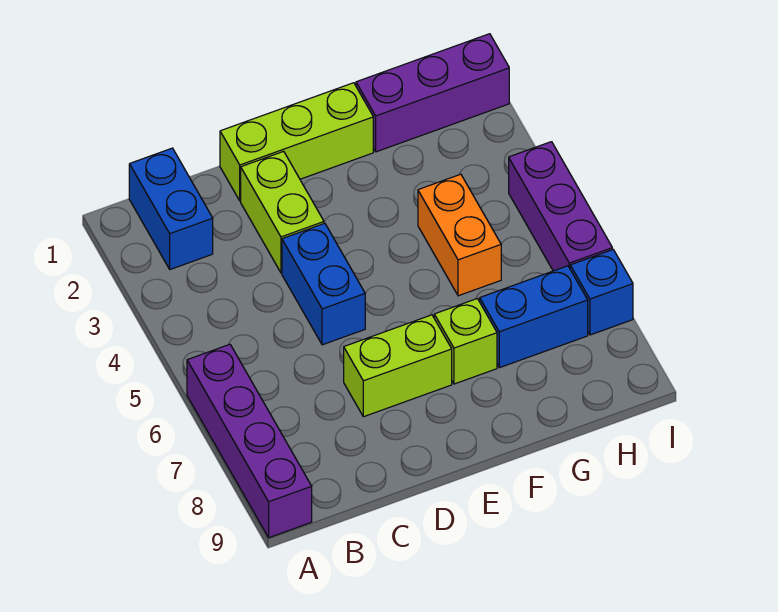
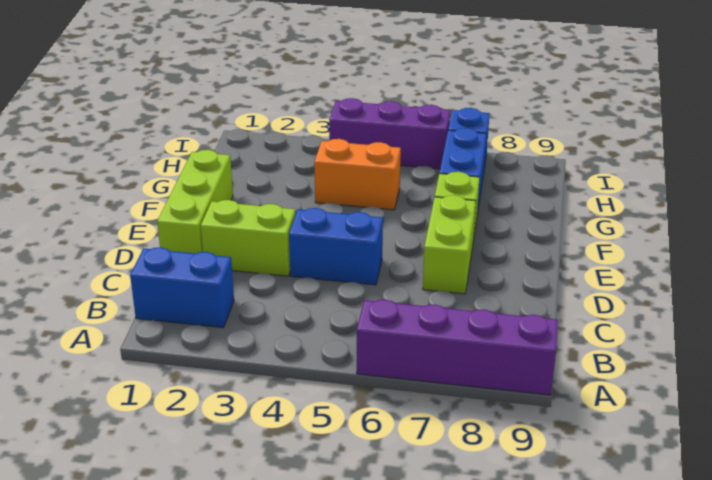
purple brick G1:I1 level 1 -> none

